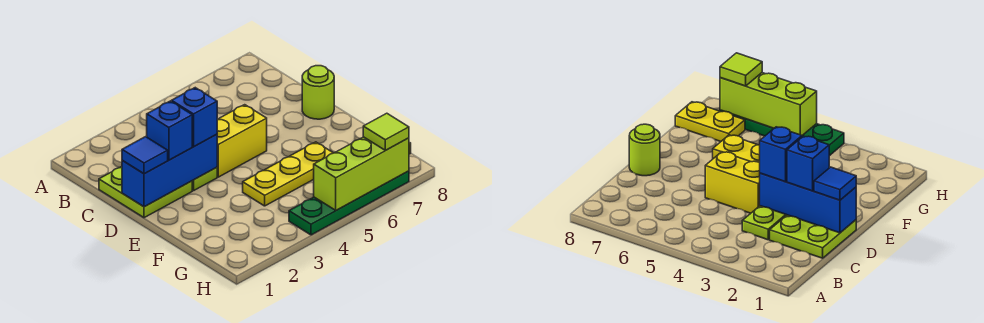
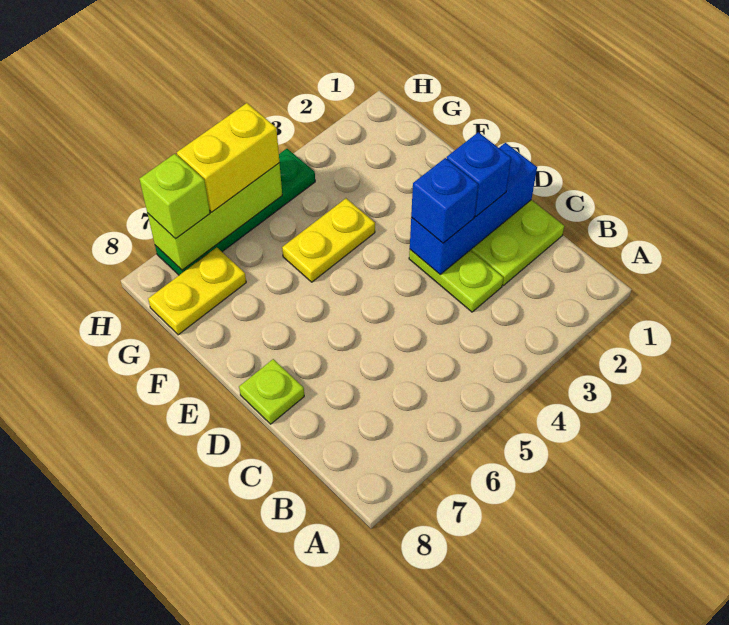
blue tile D1 level 3 -> none
yellow brick D4:D5 level 1 -> yellow brick H5:H6 level 3
lime round brick D8 level 1 -> lime plate D8 level 1
yellow plate F4:F6 level 1 -> yellow plate F4:F5 level 1
lime tile H7 level 3 -> lime brick H7 level 3

